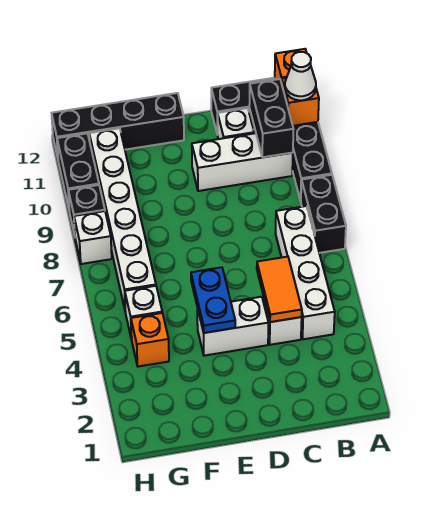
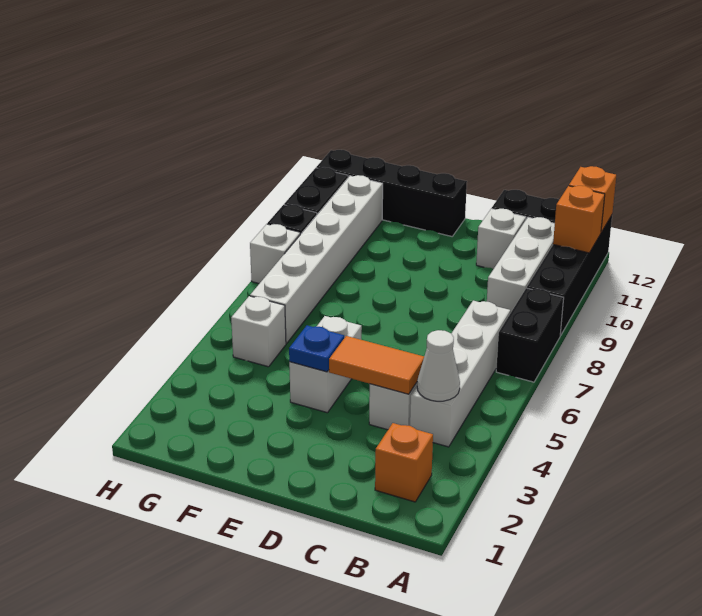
white cone A11 level 3 -> white cone B4 level 2
white brick B10:D10 level 1 -> white brick B9:B11 level 1
black brick B10:B11 level 2 -> none
orange tile C4:C5 level 2 -> orange tile C4:D4 level 2
white brick D4:E4 level 1 -> white brick E4:E5 level 1
blue plate E4:E5 level 2 -> blue plate E4 level 2
orange brick G4 level 1 -> orange brick B2 level 1

